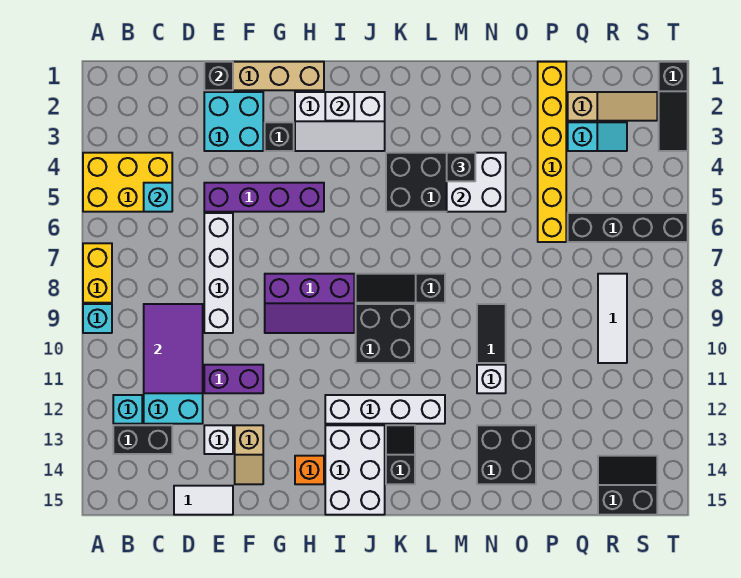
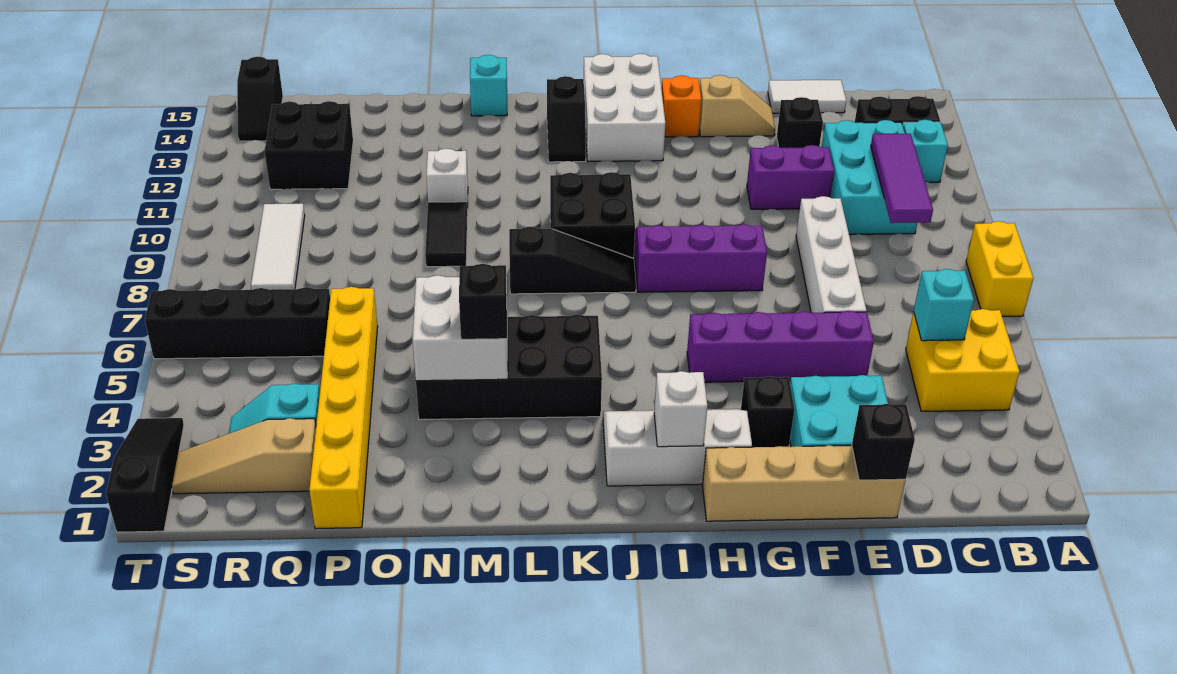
yellow brick A4:C5 level 1 -> yellow brick B4:C5 level 1
cyan brick A9 level 1 -> cyan brick M15 level 1
purple tile C9:D11 level 2 -> purple tile C9:C11 level 2
white brick E13 level 1 -> black brick E13 level 1
tan slope F13:F14 level 1 top 13 -> tan slope F14:G14 level 1 top G
white brick I12:L12 level 1 -> none
black brick N13:O14 level 1 -> black brick Q12:R13 level 1
black slope R14:S15 level 1 top 15 -> black slope S14:S15 level 1 top 15

